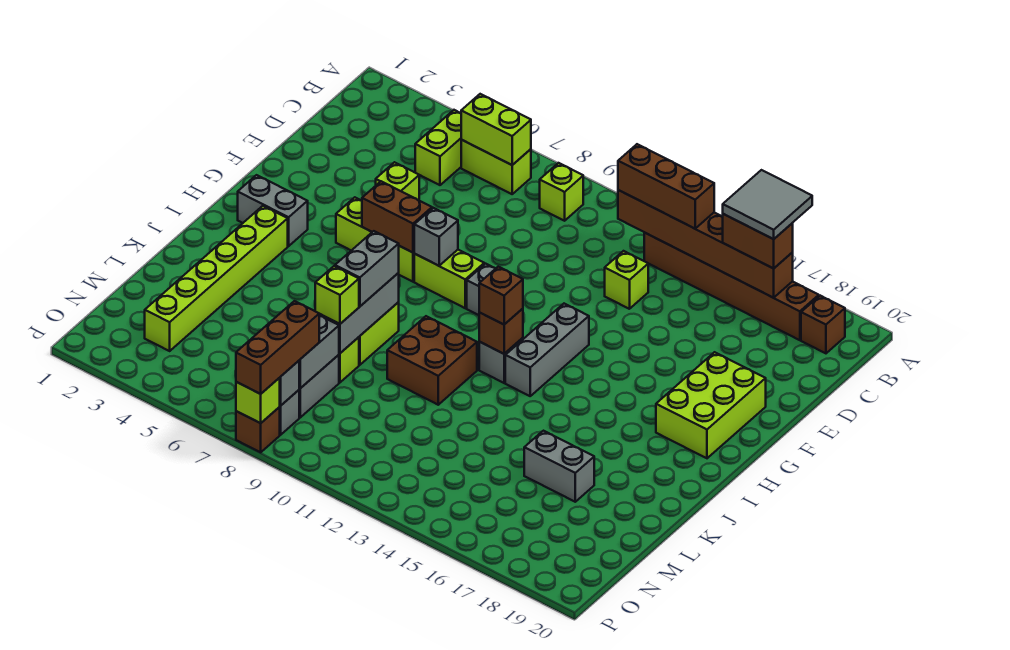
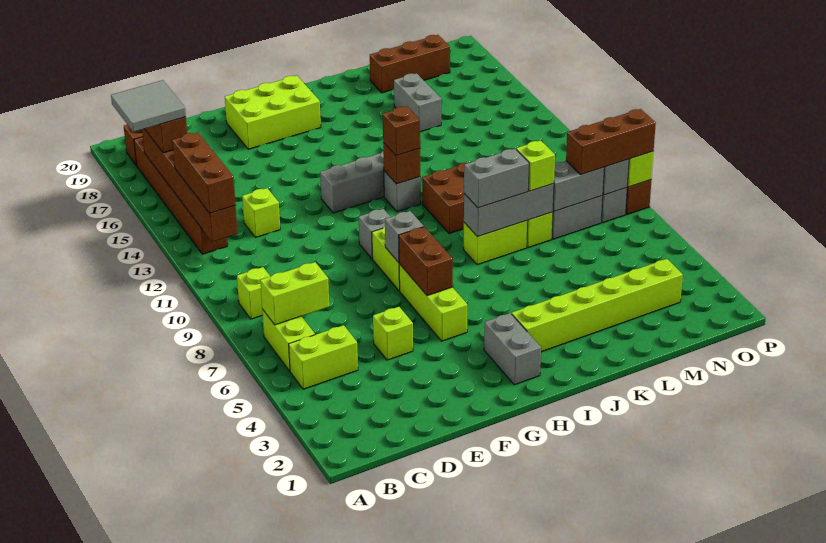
lime brick B6:B7 level 2 -> lime brick B7:C7 level 2
none -> brown brick L19:N19 level 1

